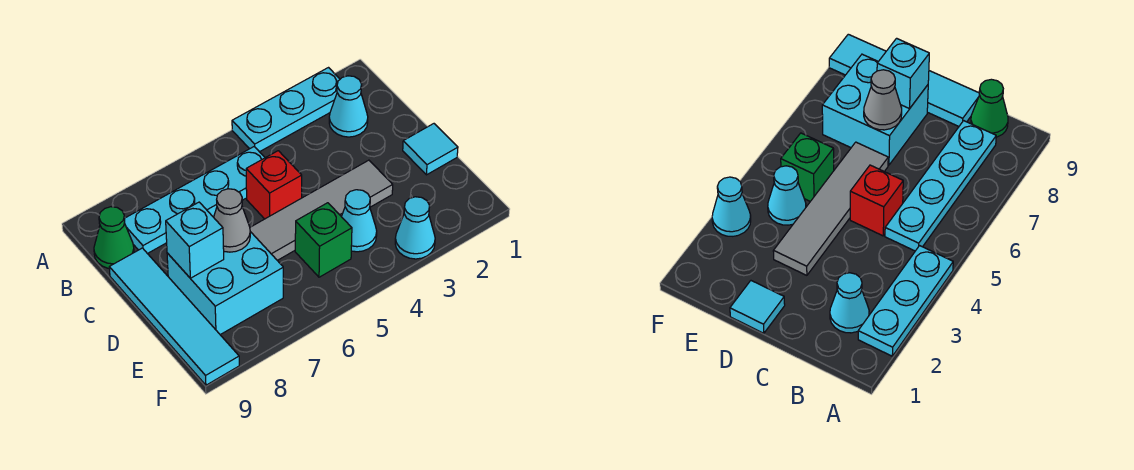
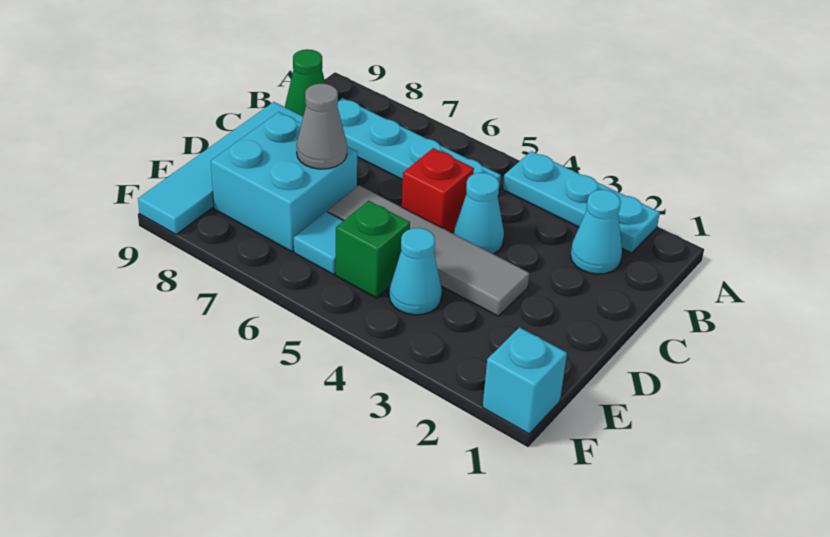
cyan tile D1 level 1 -> cyan tile E6 level 1
cyan brick D8 level 2 -> cyan brick F1 level 1
cyan cone F3 level 1 -> cyan cone C4 level 1

